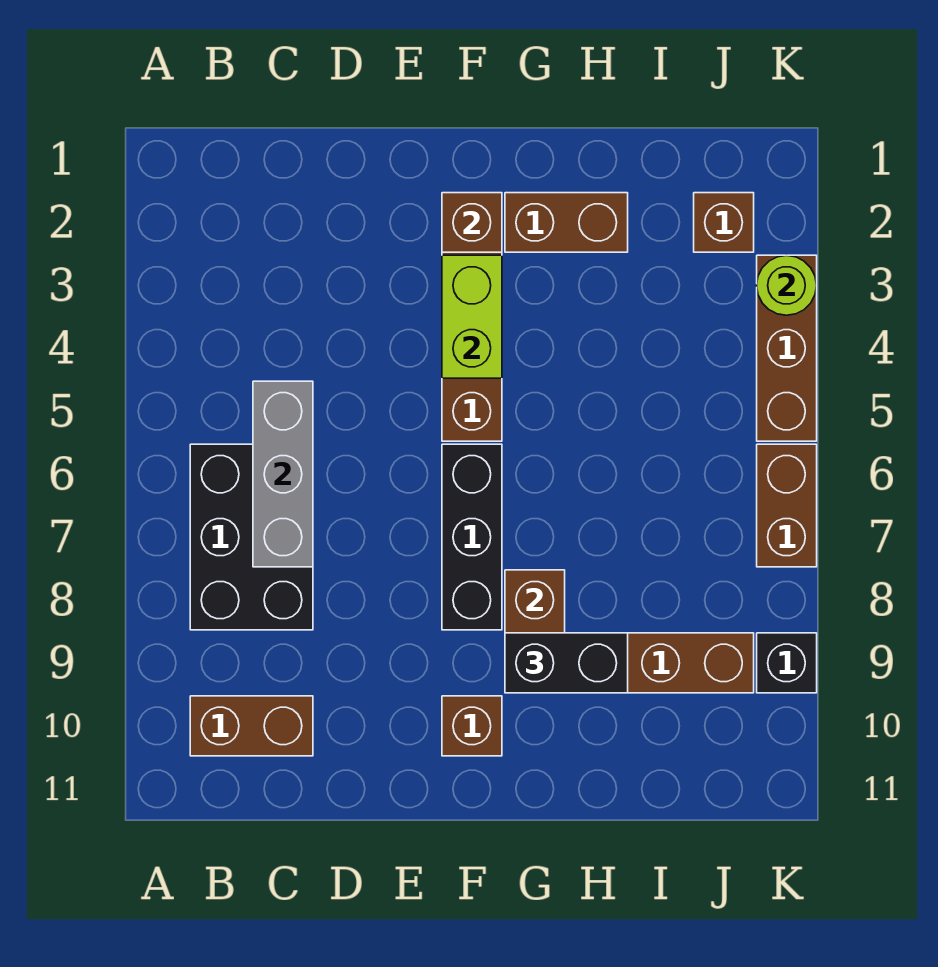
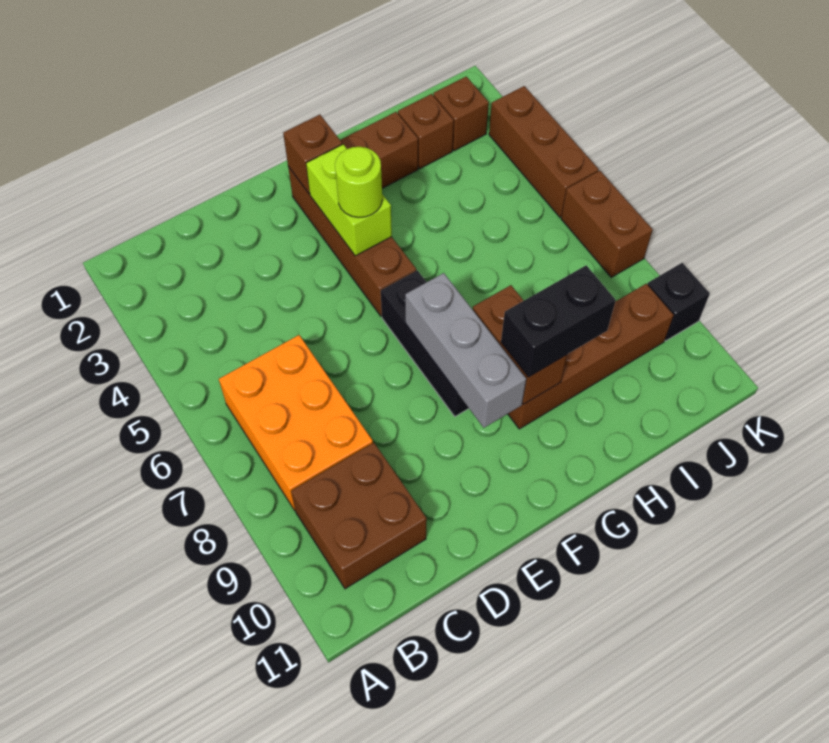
black brick B6:C8 level 1 -> orange brick B6:C8 level 1
brown brick B10:C10 level 1 -> brown brick B9:C10 level 1
grey brick C5:C7 level 2 -> grey brick F7:F9 level 2
brown brick F10 level 1 -> brown brick I2 level 1
lime round brick K3 level 2 -> lime round brick F4 level 3

